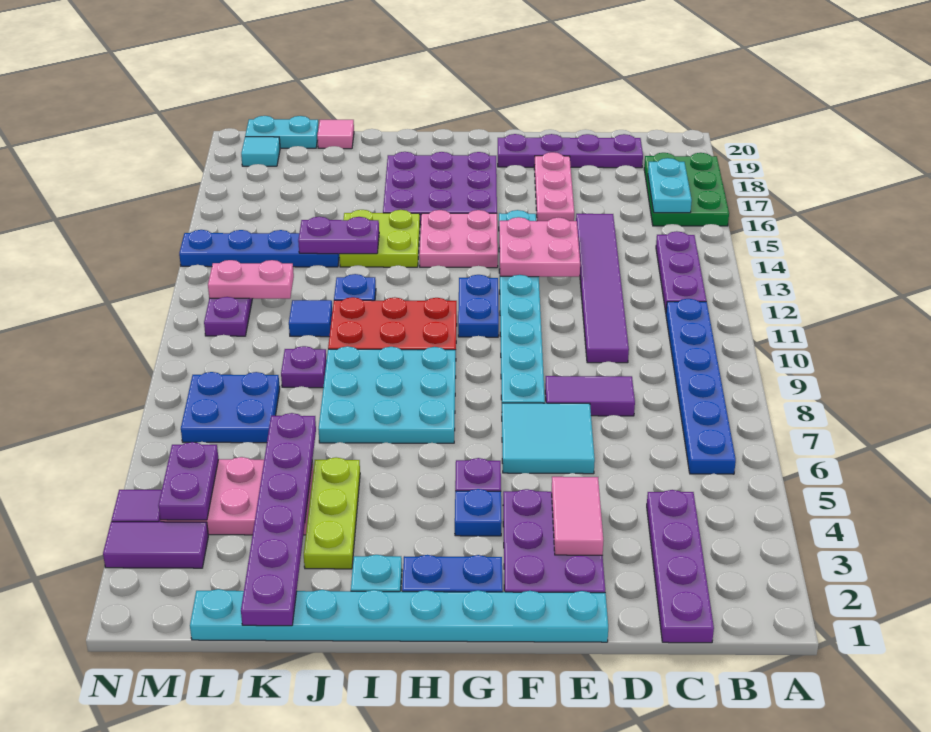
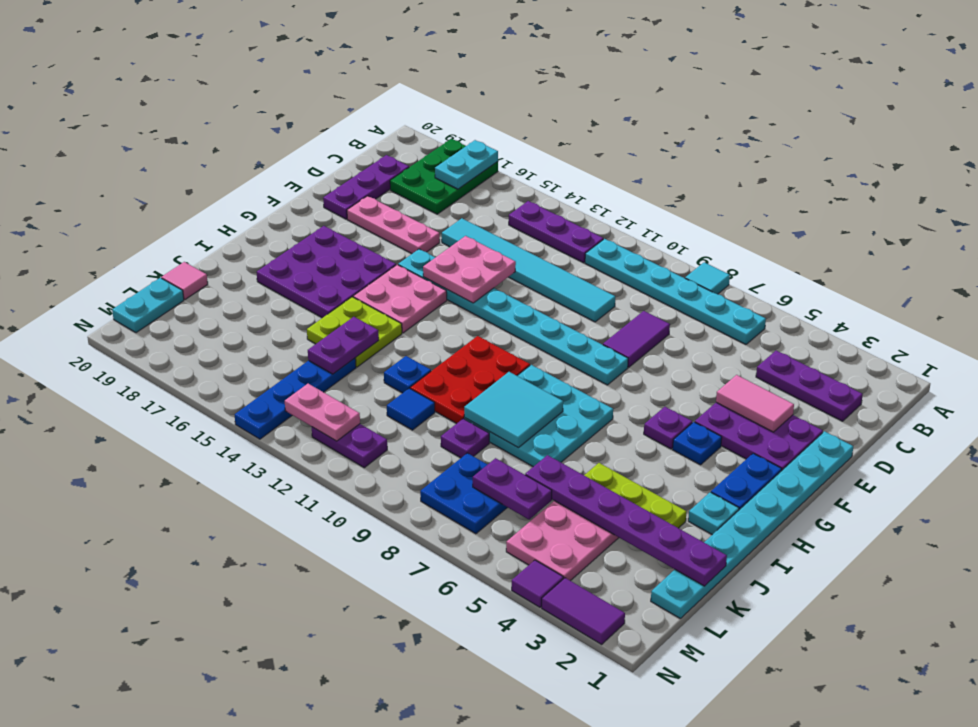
green plate A16:B18 level 1 -> green plate A17:C18 level 1
blue plate B6:B11 level 1 -> cyan plate B6:B11 level 1
cyan plate B16:B17 level 2 -> cyan plate A17:B17 level 2
purple plate C1:C4 level 1 -> purple plate C2:C4 level 1
purple plate C19:F19 level 1 -> purple plate C19:E19 level 1
purple tile D10:D15 level 1 -> cyan tile D10:D15 level 1
cyan tile E6:F7 level 1 -> cyan tile I8:J9 level 2
blue plate G11:G12 level 1 -> none
pink plate L12:M12 level 2 -> pink plate M12:M13 level 2
purple tile M3:N3 level 1 -> purple tile N2:N3 level 1
purple plate M4:M5 level 2 -> purple plate L6:L7 level 2
cyan tile M19 level 1 -> cyan tile A8 level 1

